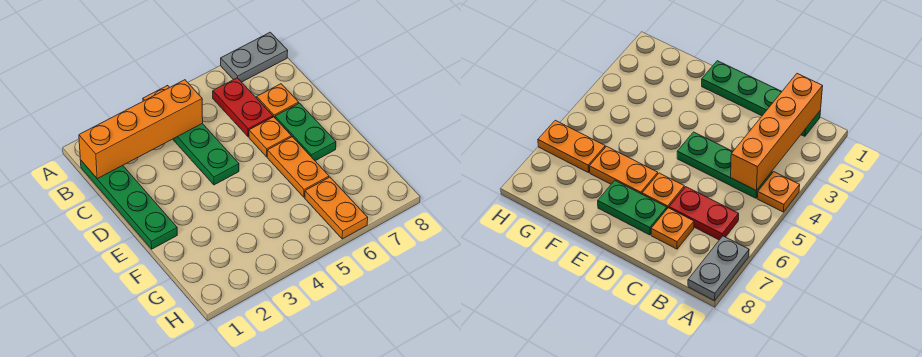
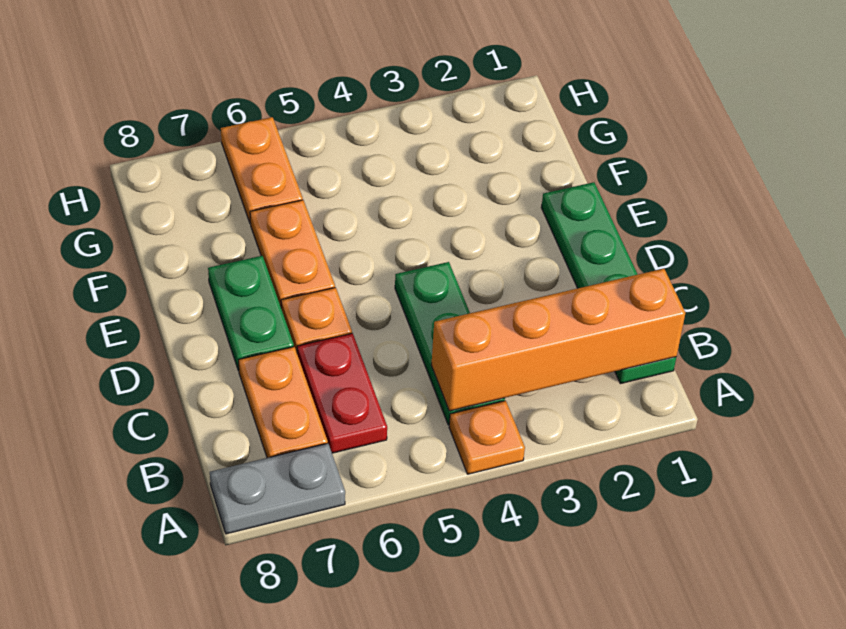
orange plate C7 level 1 -> orange plate B7:C7 level 1

